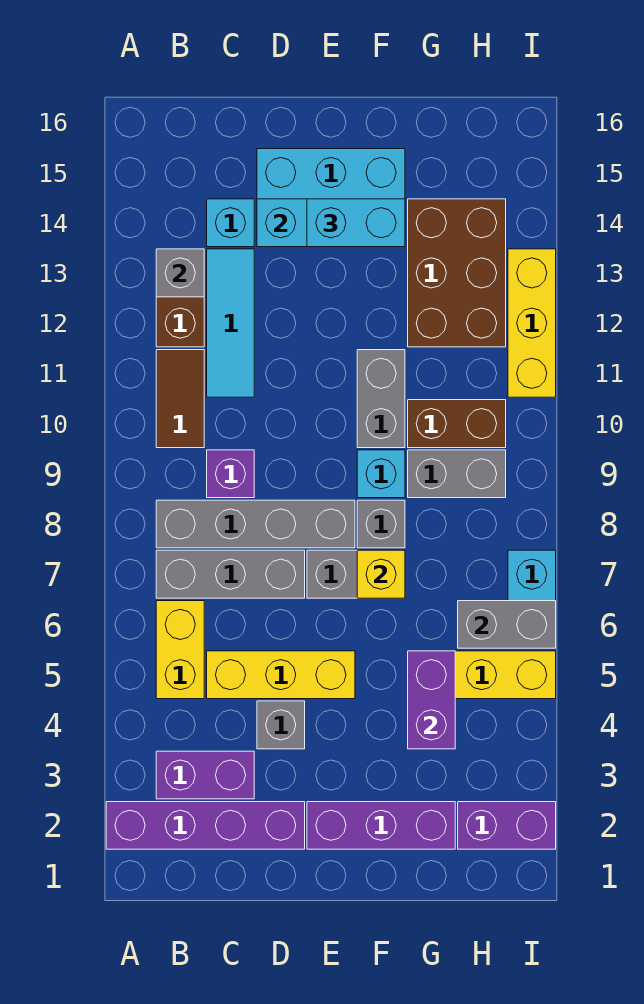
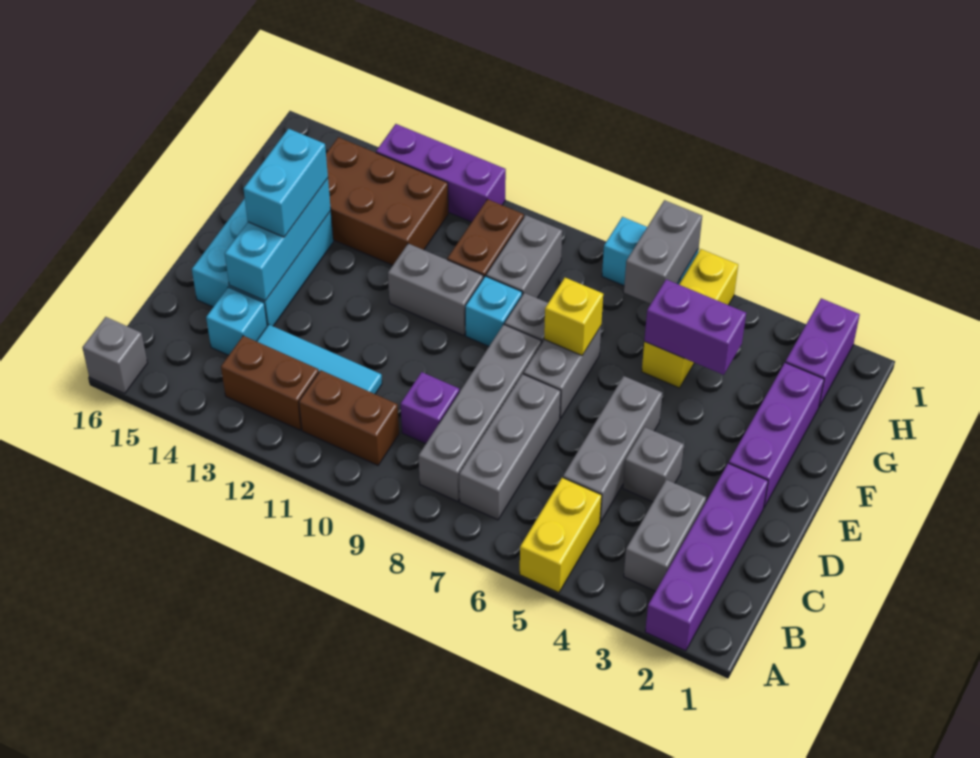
purple brick B3:C3 level 1 -> grey brick B3:C3 level 1
yellow brick B5:B6 level 1 -> yellow brick A5:B5 level 1
brown tile B10:B11 level 1 -> brown brick B10:B11 level 1
grey brick B13 level 2 -> grey brick A16 level 1
yellow brick C5:E5 level 1 -> grey brick C5:E5 level 1
yellow brick I11:I13 level 1 -> purple brick I11:I13 level 1

